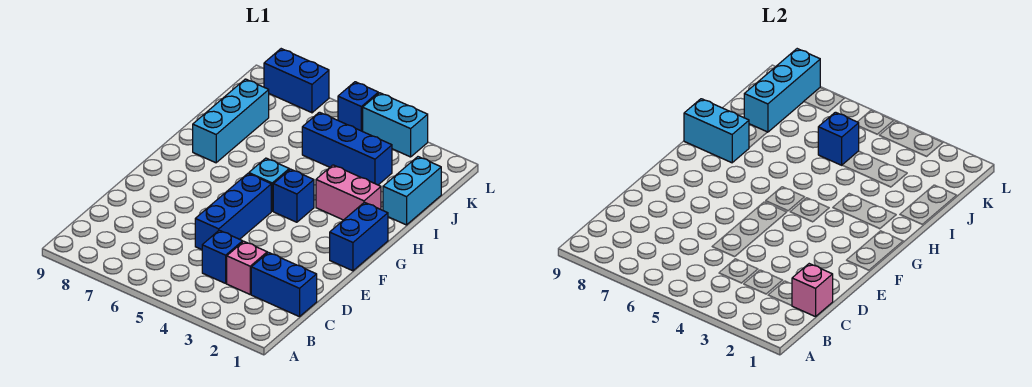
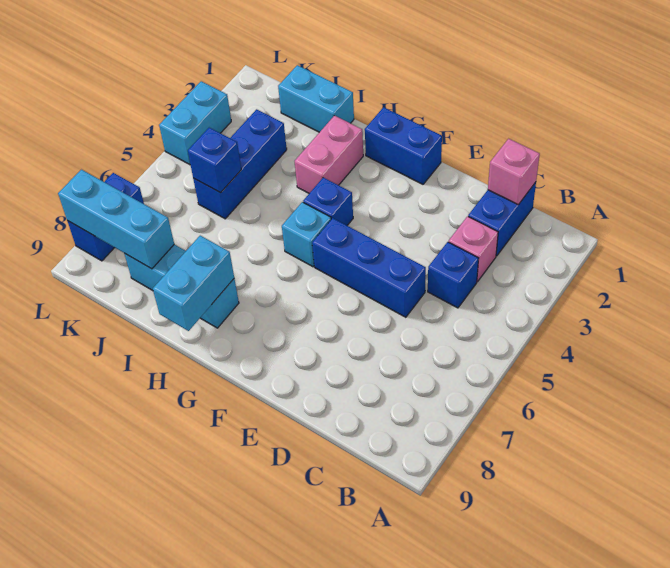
blue brick L5 level 1 -> none

